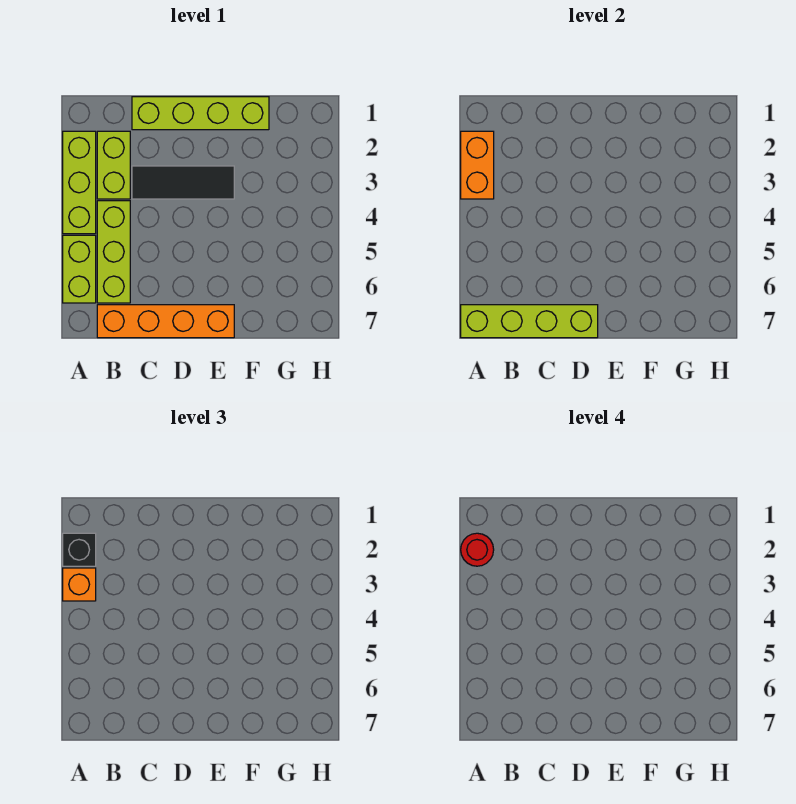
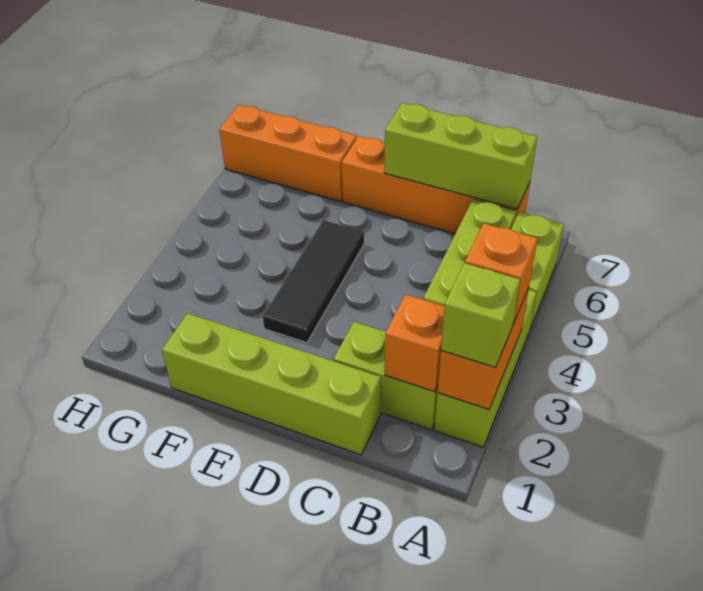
black brick A2 level 3 -> lime brick A2 level 3
red round brick A2 level 4 -> none
lime brick A7:D7 level 2 -> lime brick B7:D7 level 2
lime brick B2:B3 level 1 -> lime brick B2:C2 level 1
none -> orange brick B2 level 2
black tile C3:E3 level 1 -> black tile E3:E5 level 1
none -> orange brick F7:H7 level 1

